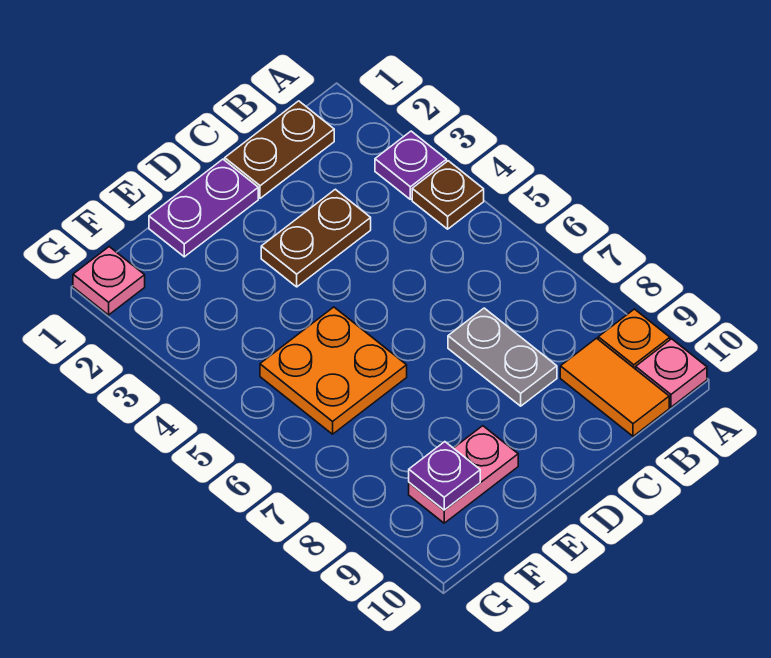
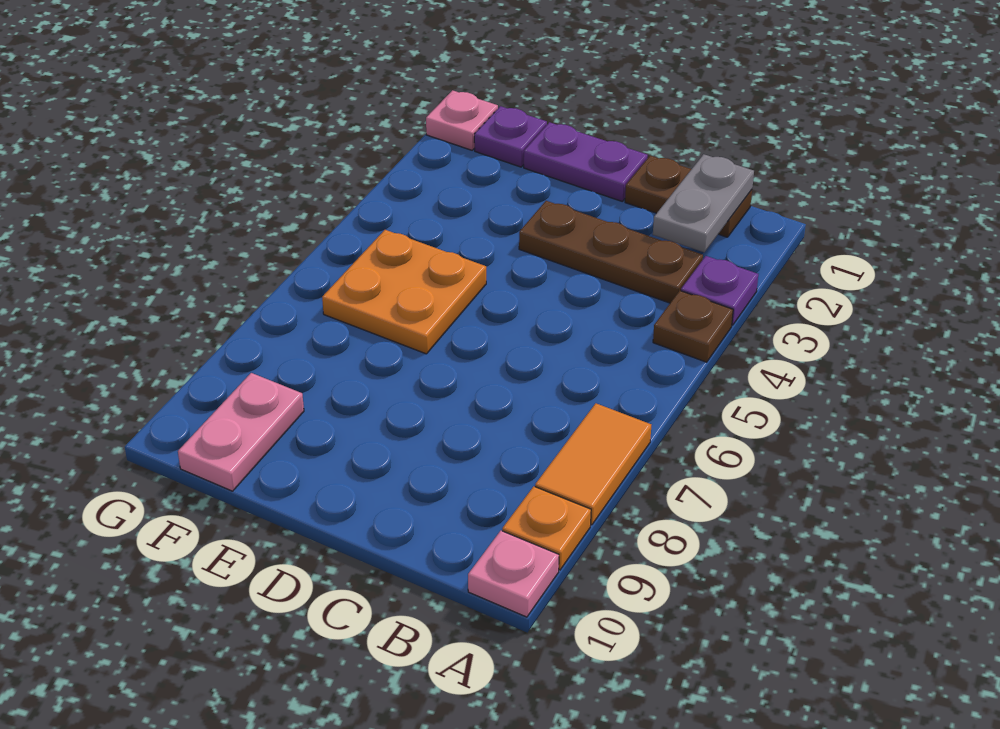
orange tile B9:B10 level 1 -> orange tile A7:A8 level 1
brown plate C3:D3 level 1 -> brown plate B3:D3 level 1
grey plate C7:C8 level 1 -> grey plate B1:B2 level 2
pink plate E9:F9 level 1 -> pink plate F9:F10 level 1
purple plate F9 level 2 -> purple plate F1 level 1

